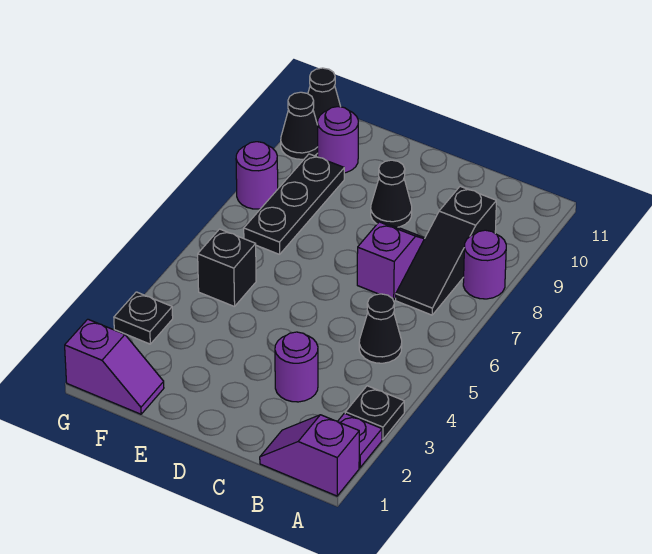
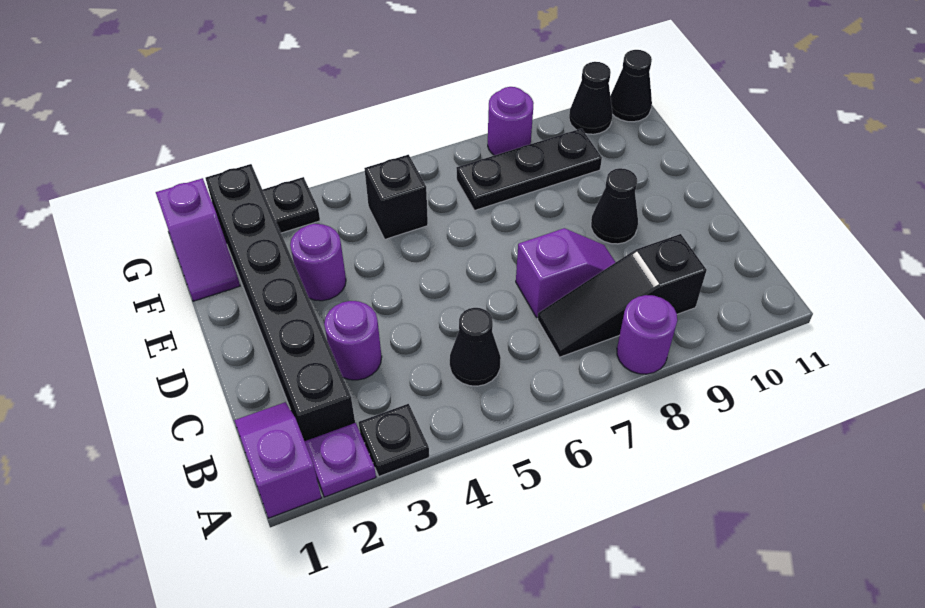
none -> black brick B2:G2 level 1
purple round brick F10 level 1 -> purple round brick E3 level 1

